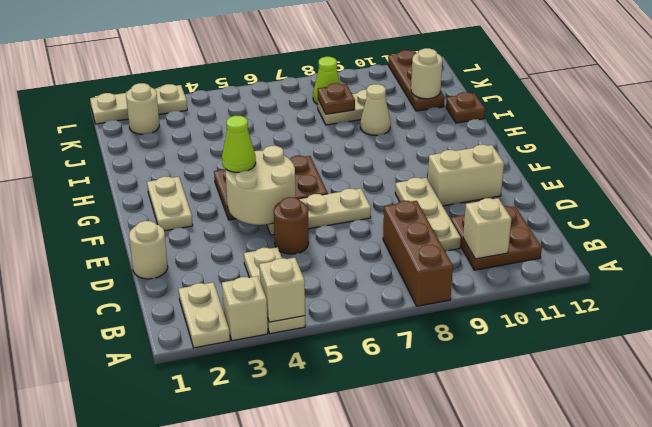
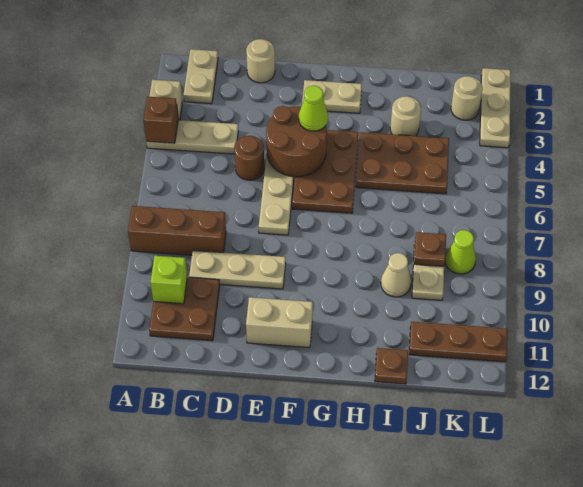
tan plate A2:B2 level 1 -> tan plate B1:B2 level 1
tan brick A4 level 2 -> brown brick A4 level 2
tan brick B10 level 2 -> lime brick B10 level 2
tan round brick E4:F5 level 2 -> brown round brick E4:F5 level 2
tan brick E10:E11 level 1 -> tan brick E11:F11 level 1
none -> brown plate H4:J5 level 1
tan round brick J11 level 2 -> tan round brick I3 level 1

